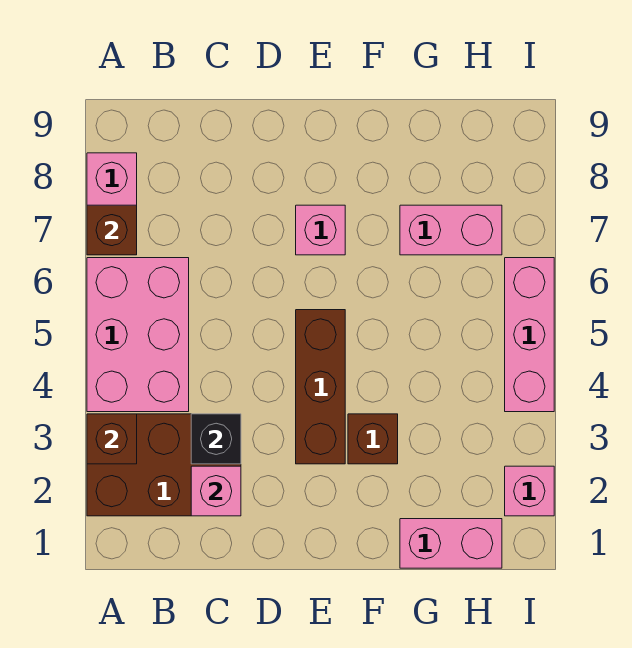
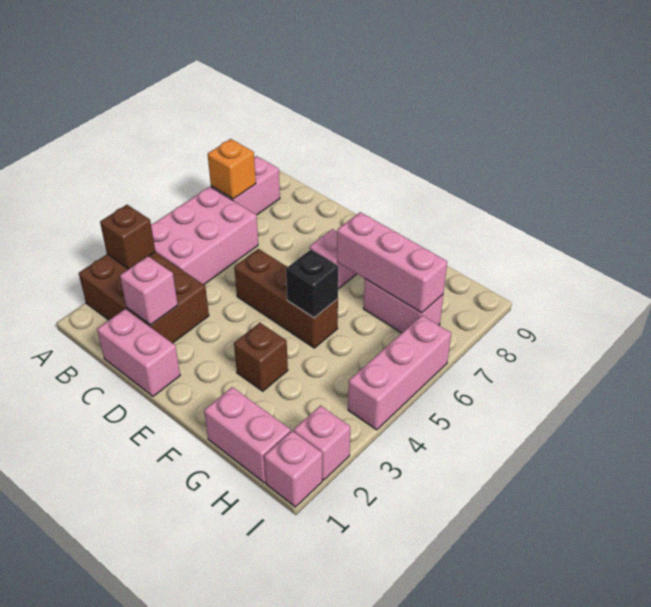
brown brick A7 level 2 -> orange brick A7 level 2
none -> pink brick C1:D1 level 1
black brick C3 level 2 -> black brick F5 level 2
brown brick E3:E5 level 1 -> brown brick D5:F5 level 1
none -> pink brick F7:H7 level 2
none -> pink brick I1 level 1

